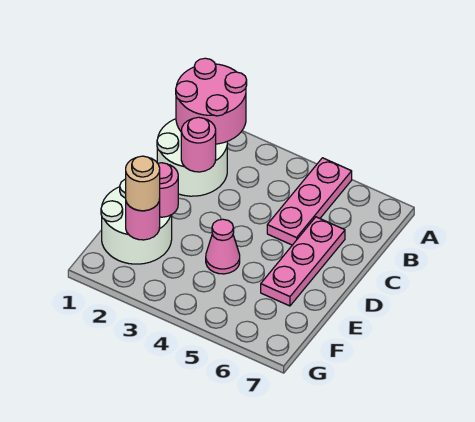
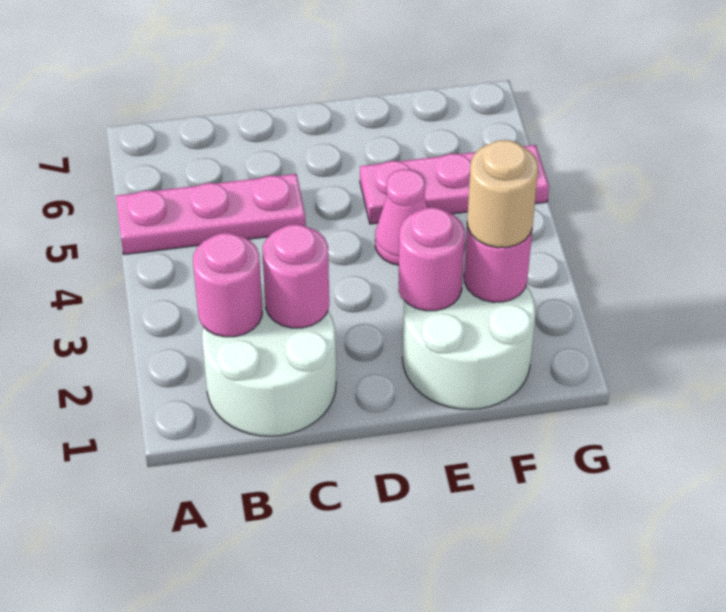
pink round brick A1:B2 level 2 -> pink round brick B2 level 2
pink plate C6:E6 level 1 -> pink plate E5:G5 level 1

